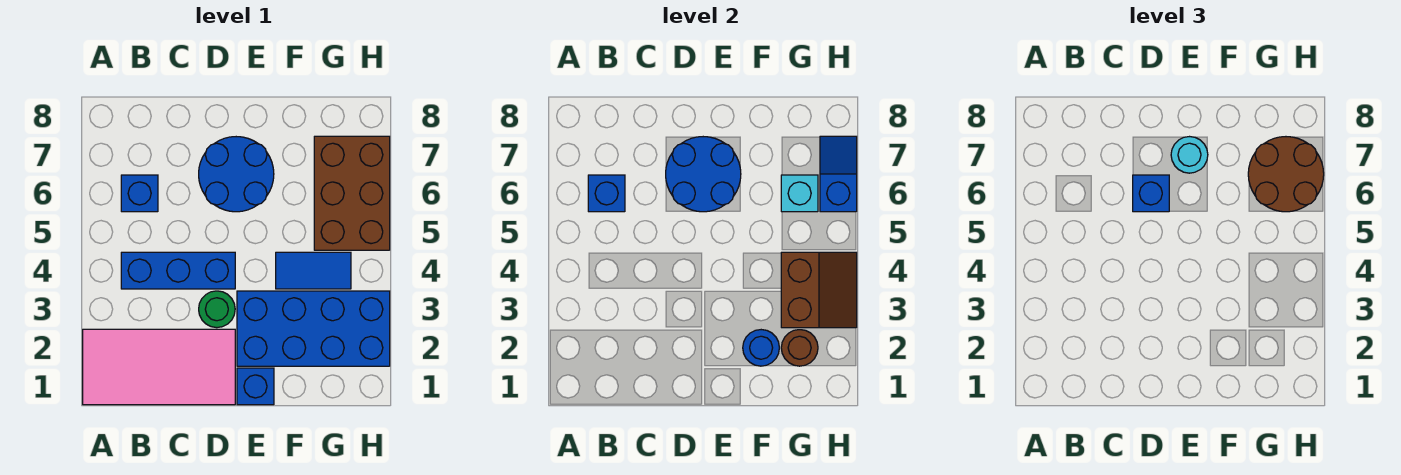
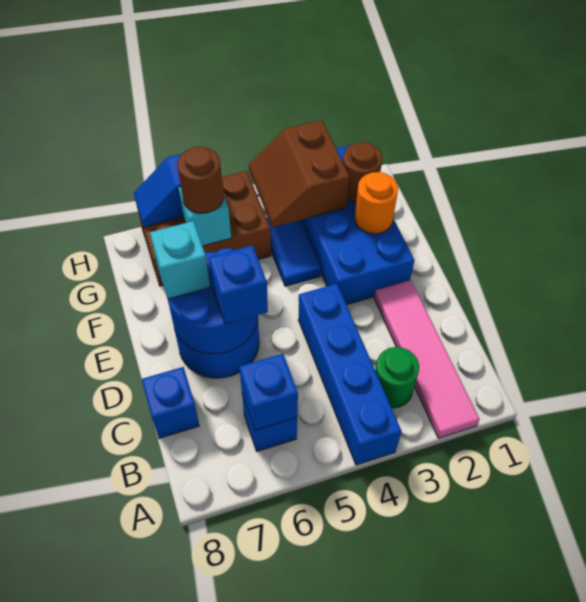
pink tile A1:D2 level 1 -> pink tile A2:D2 level 1
blue brick B4:D4 level 1 -> blue brick A4:D4 level 1
green round brick D3 level 1 -> green round brick B3 level 1
blue brick E1 level 1 -> blue brick C8 level 1
cyan round brick E7 level 3 -> cyan brick E7 level 3
blue round brick F2 level 2 -> orange round brick F2 level 2
brown slope G3:H4 level 2 top G -> brown slope G3:H4 level 2 top 3
brown round brick G6:H7 level 3 -> brown round brick G6 level 3

